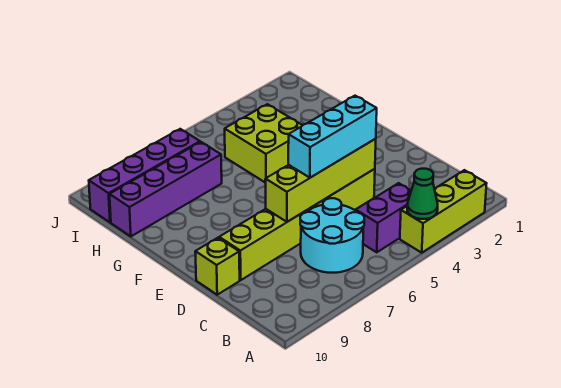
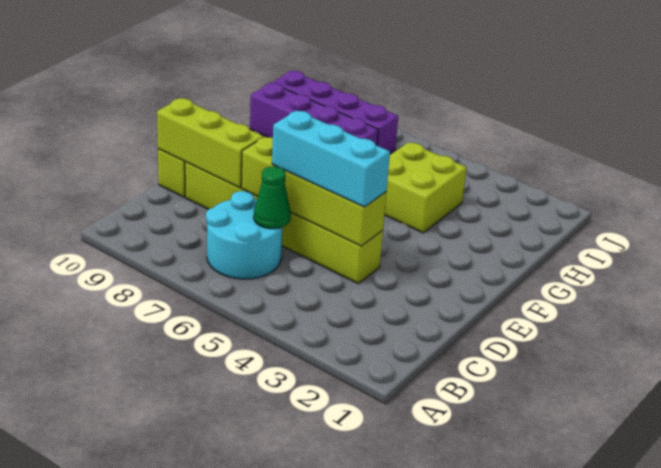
lime brick A2:A4 level 1 -> lime brick D8:D10 level 2
green cone A4 level 2 -> green cone C6 level 2
purple brick B4:B5 level 1 -> none

